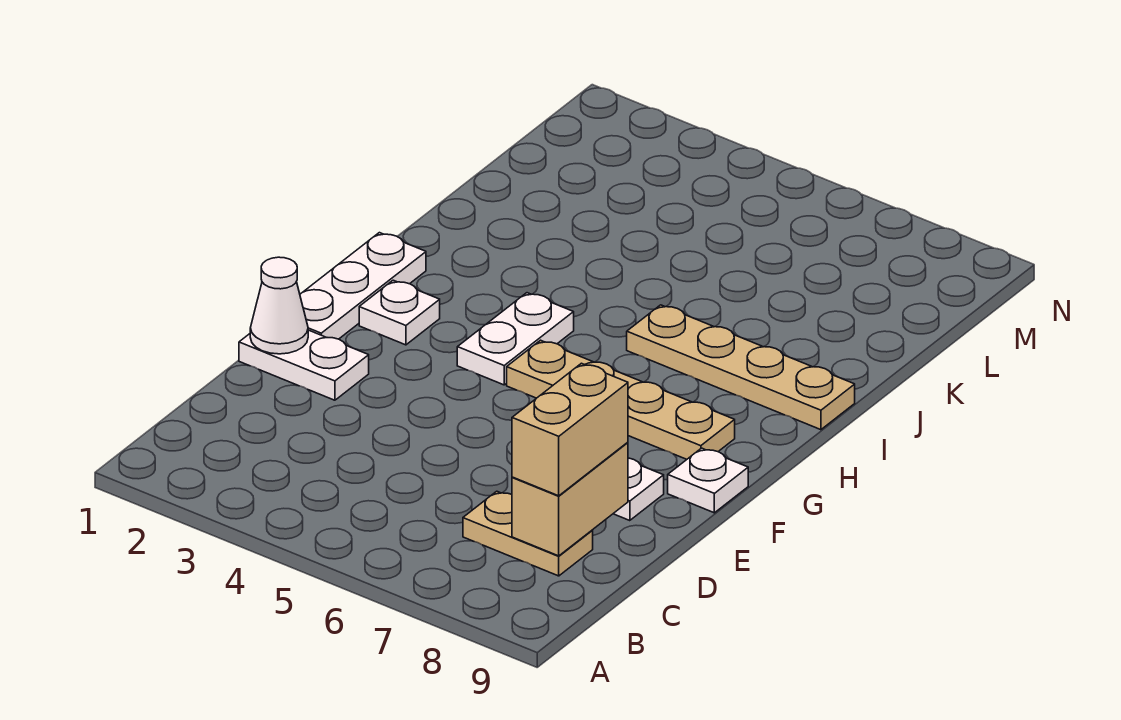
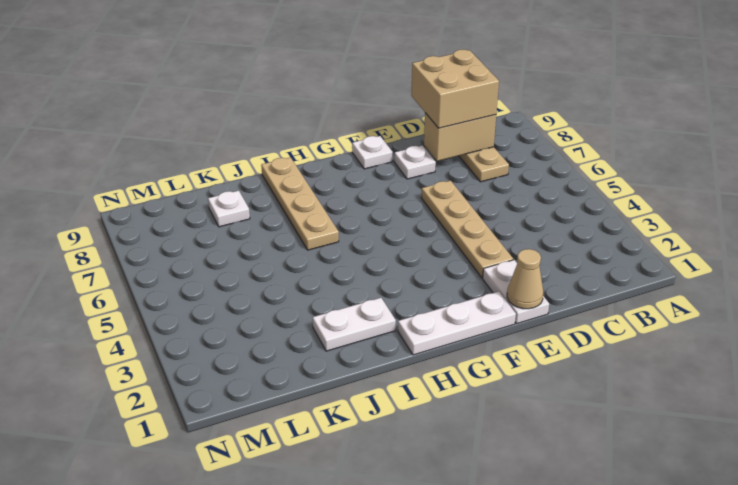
tan brick C8:D8 level 3 -> tan brick C8:D9 level 3
white cone E1 level 2 -> tan cone E1 level 2
white plate G2 level 1 -> white plate K8 level 1
white plate G4:H4 level 1 -> white plate I2:J2 level 1
tan plate G5:G8 level 1 -> tan plate E3:E6 level 1

